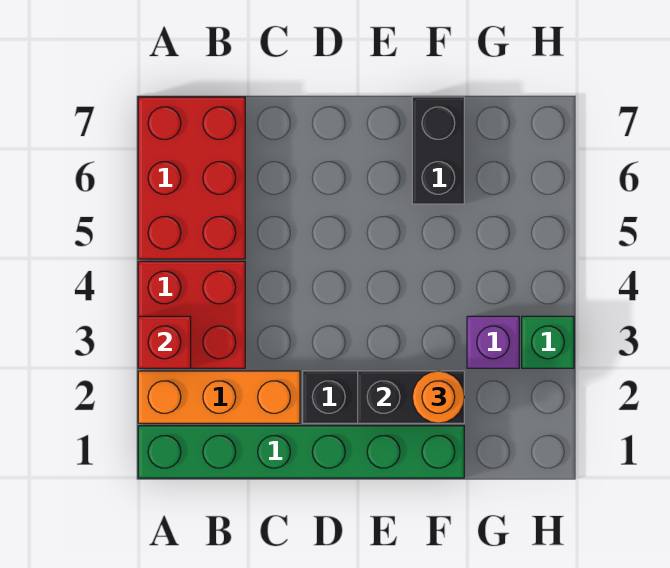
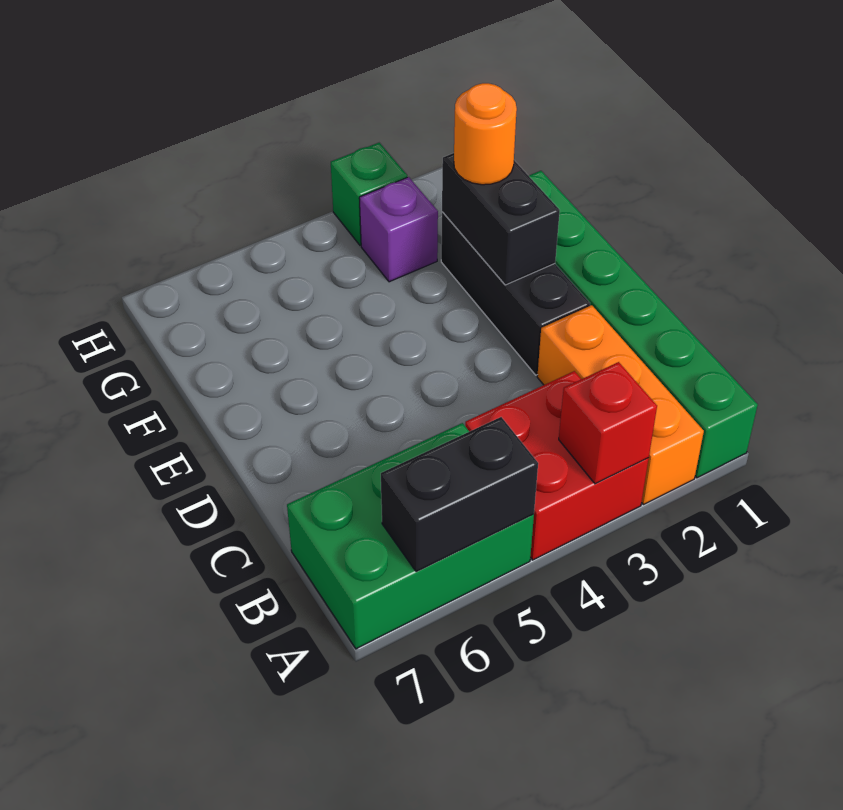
red brick A5:B7 level 1 -> green brick A5:B7 level 1
black brick F6:F7 level 1 -> black brick A5:A6 level 2

